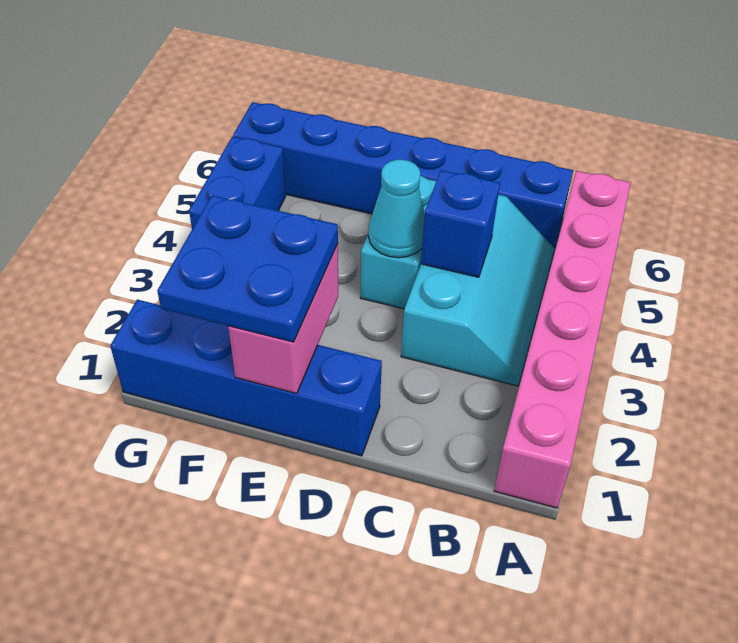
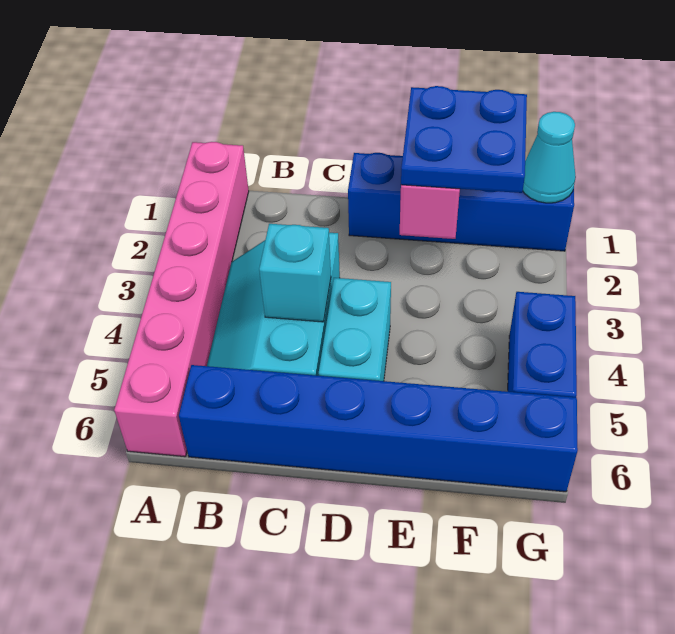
blue brick C4 level 2 -> cyan brick C4 level 2
cyan cone D4 level 2 -> cyan cone G1 level 2

